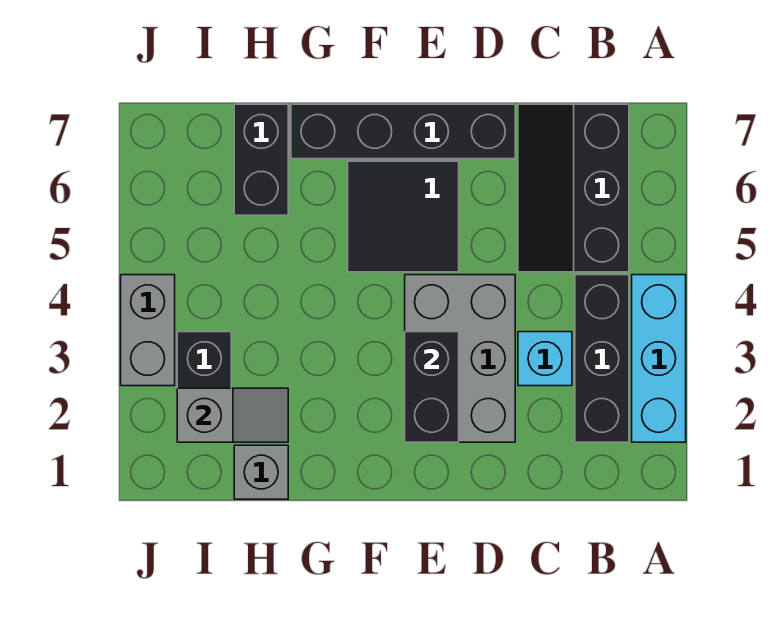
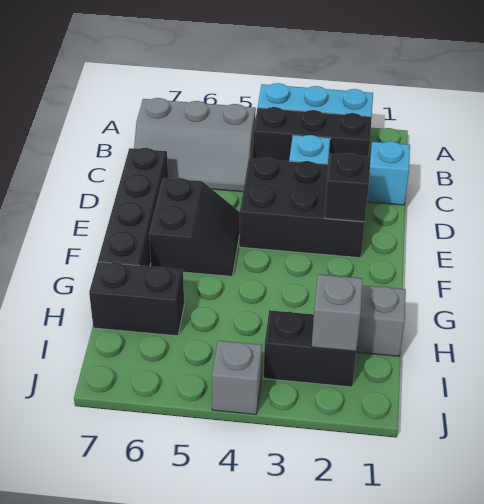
black slope B5:C7 level 1 top B -> grey slope B5:C7 level 1 top B
none -> cyan brick C1 level 1
grey brick D2:E4 level 1 -> black brick D2:E4 level 1
black brick E2:E3 level 2 -> black brick E2 level 2
black tile E5:F6 level 1 -> black slope E5:F6 level 1 top 6
grey brick J3:J4 level 1 -> grey brick J4 level 1

